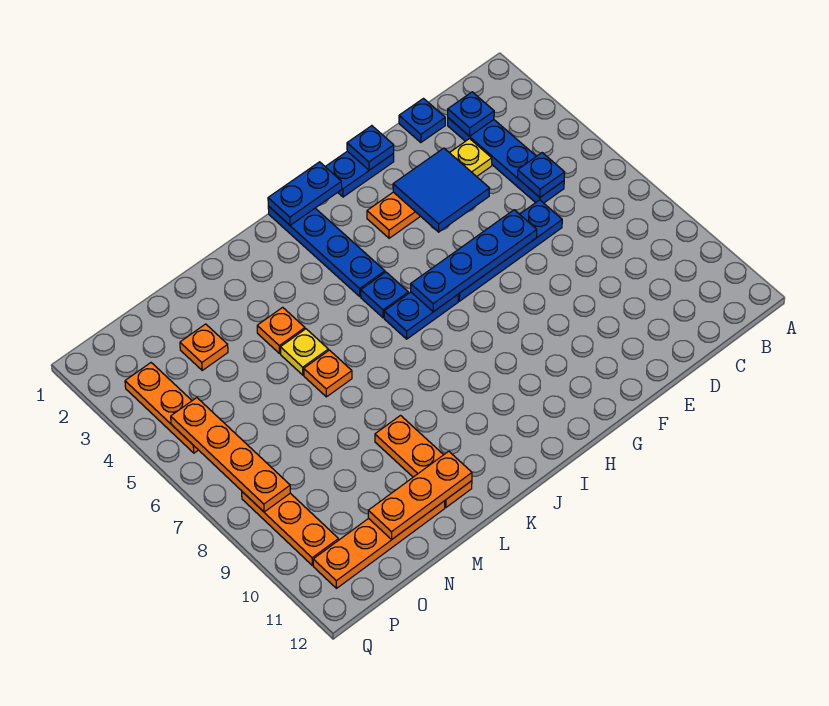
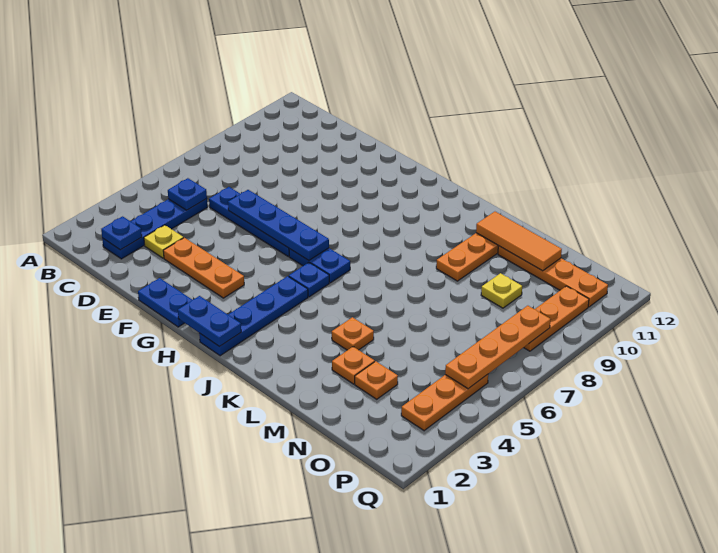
blue plate D1 level 1 -> none
blue tile E3:F4 level 2 -> none
blue plate F1 level 2 -> none
yellow plate L5 level 1 -> yellow plate N9 level 1
orange plate L6 level 1 -> orange plate M3 level 1
orange plate L11:N11 level 2 -> orange tile L11:N11 level 2

